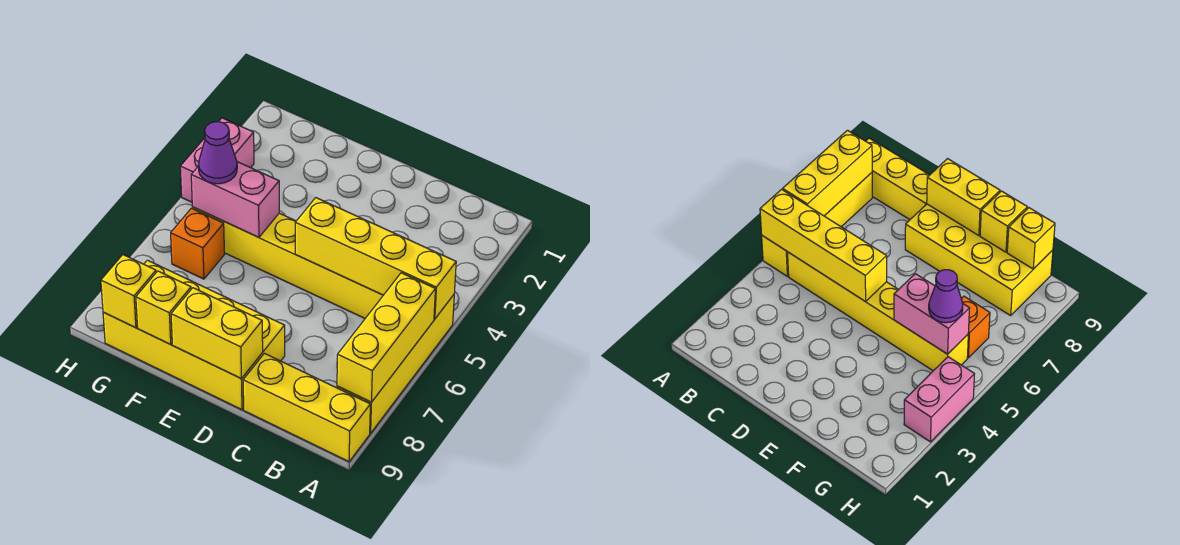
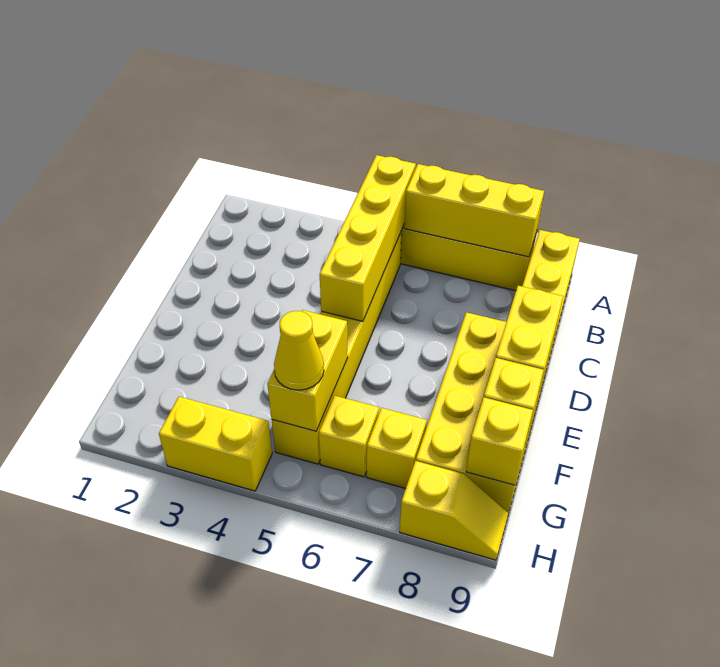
pink brick F5:G5 level 2 -> yellow brick F5:G5 level 2
purple cone G5 level 3 -> yellow cone G5 level 3
orange brick G6 level 1 -> yellow brick G6 level 1
none -> yellow brick G7 level 1
pink brick H3:H4 level 1 -> yellow brick H3:H4 level 1
none -> yellow slope H8:H9 level 1 top 8

